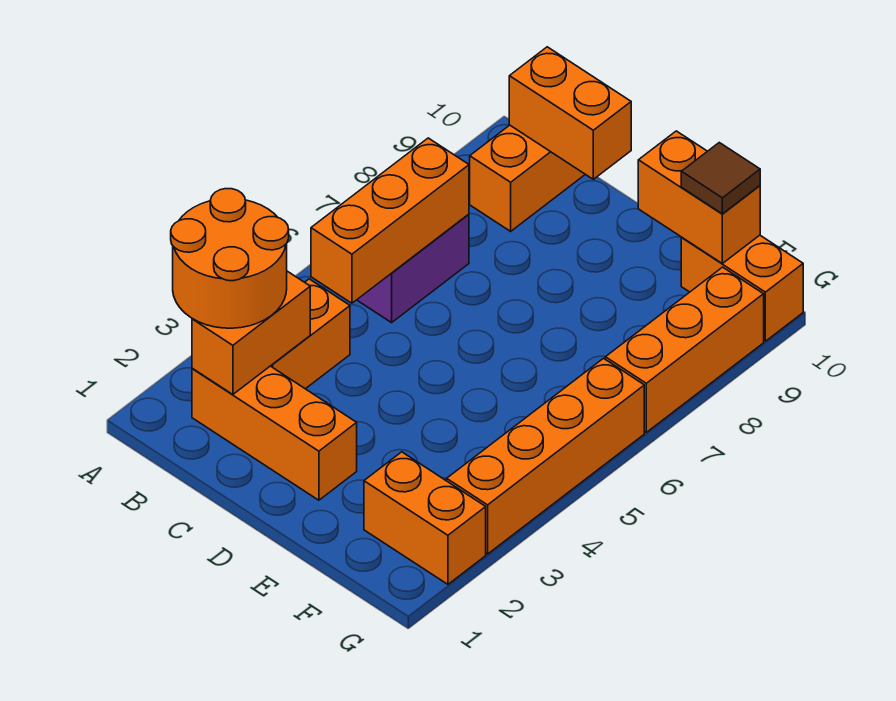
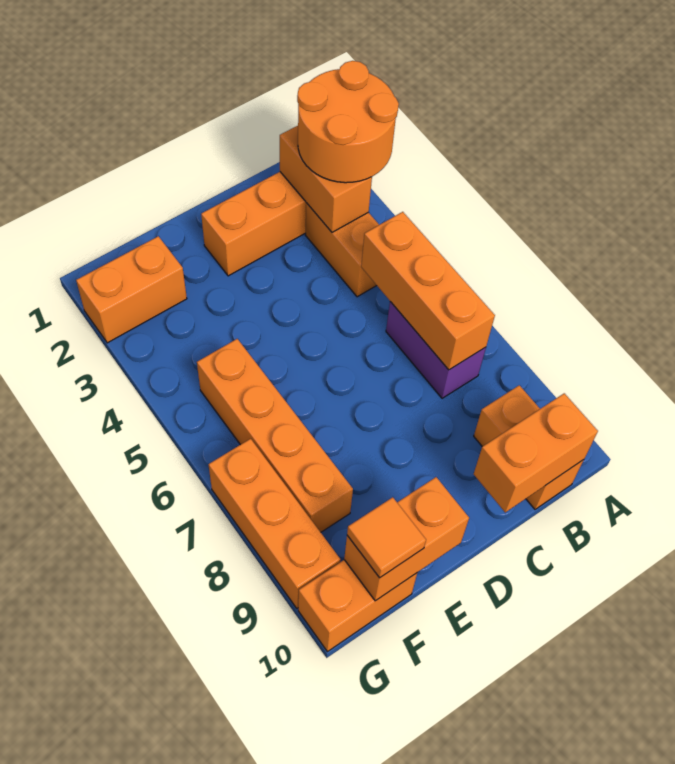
brown tile F10 level 3 -> orange tile F10 level 3
orange brick G3:G6 level 1 -> orange brick F5:F8 level 1

